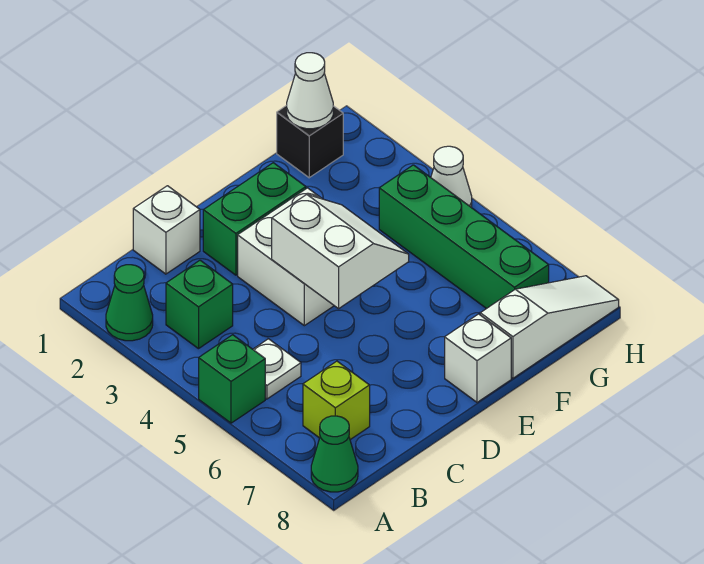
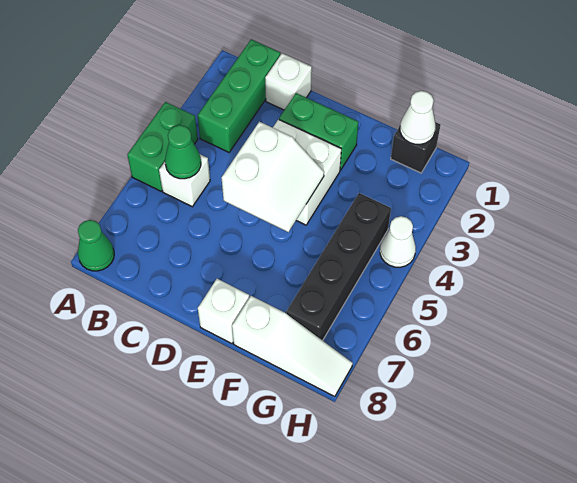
green cone A2 level 1 -> green cone B5 level 2
green brick A5 level 1 -> green brick A4:A5 level 1
green brick B3 level 1 -> green brick B1:B3 level 1
white plate B5 level 1 -> white brick B5 level 1
lime brick B7 level 1 -> none
green brick G4:G7 level 1 -> black brick G4:G7 level 1

